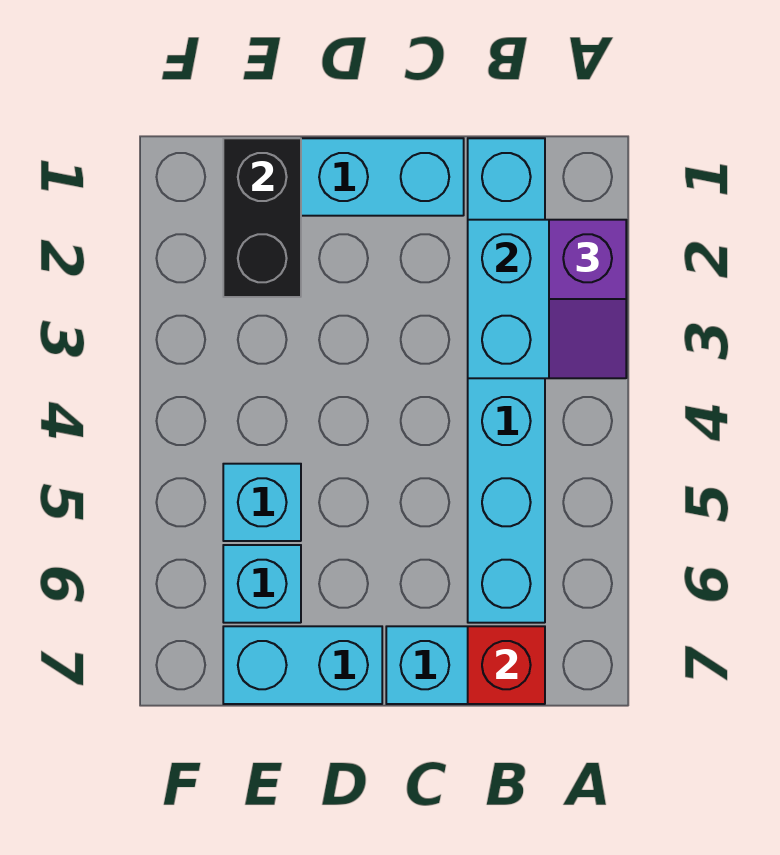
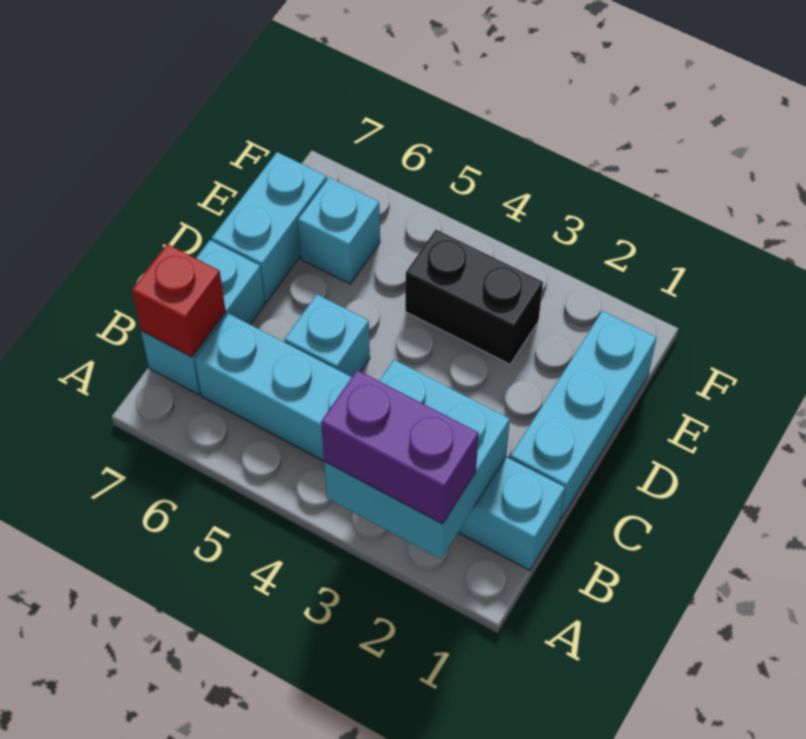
purple slope A2:A3 level 3 top 2 -> purple brick A2:A3 level 3
black brick E1:E2 level 2 -> black brick E3:E4 level 1
cyan brick E5 level 1 -> cyan brick C5 level 1

